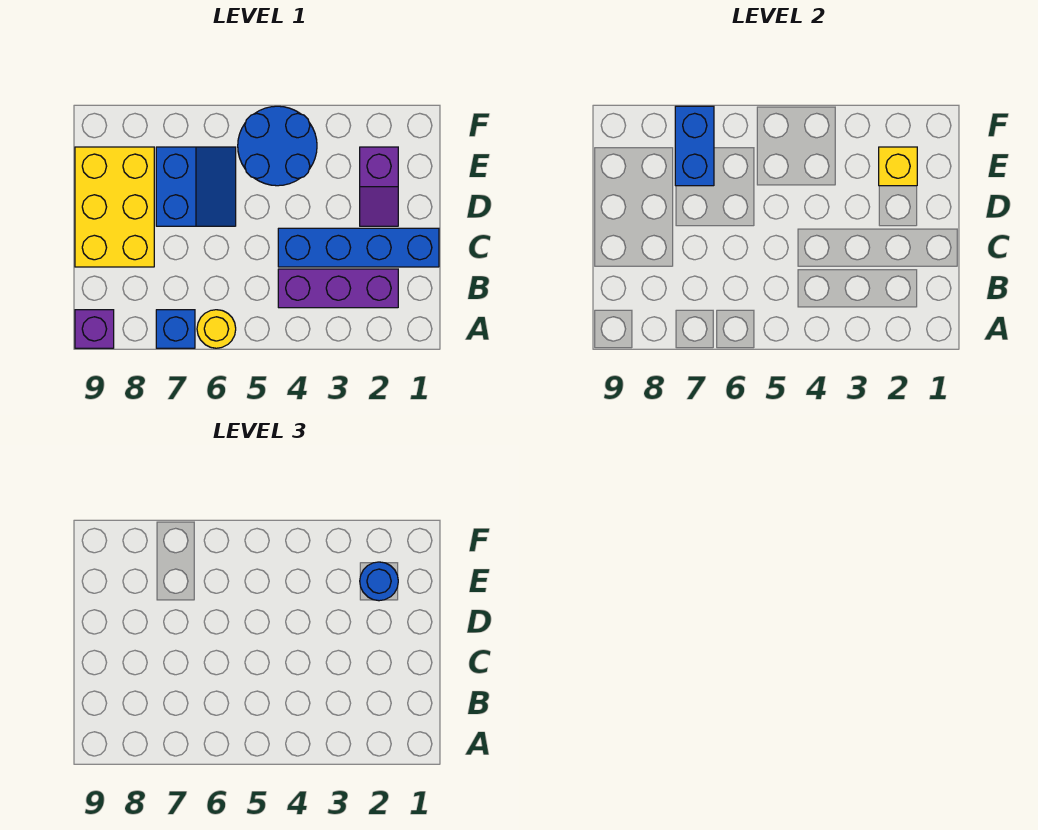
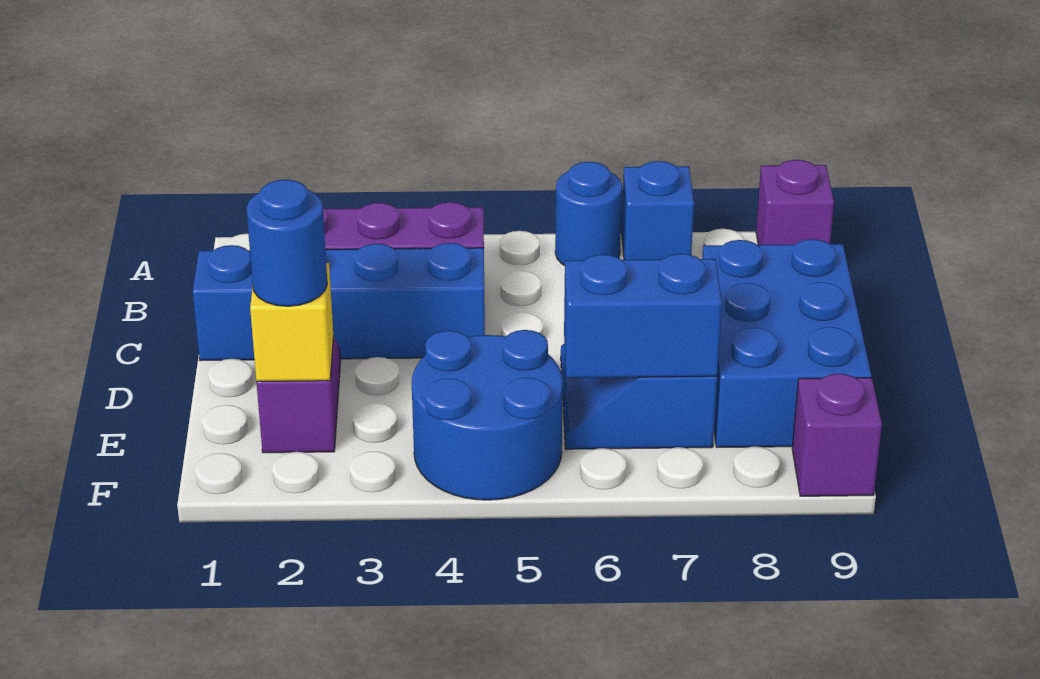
yellow round brick A6 level 1 -> blue round brick A6 level 1
yellow brick C8:E9 level 1 -> blue brick C8:E9 level 1
blue brick E7:F7 level 2 -> blue brick E6:E7 level 2
none -> purple brick F9 level 1

